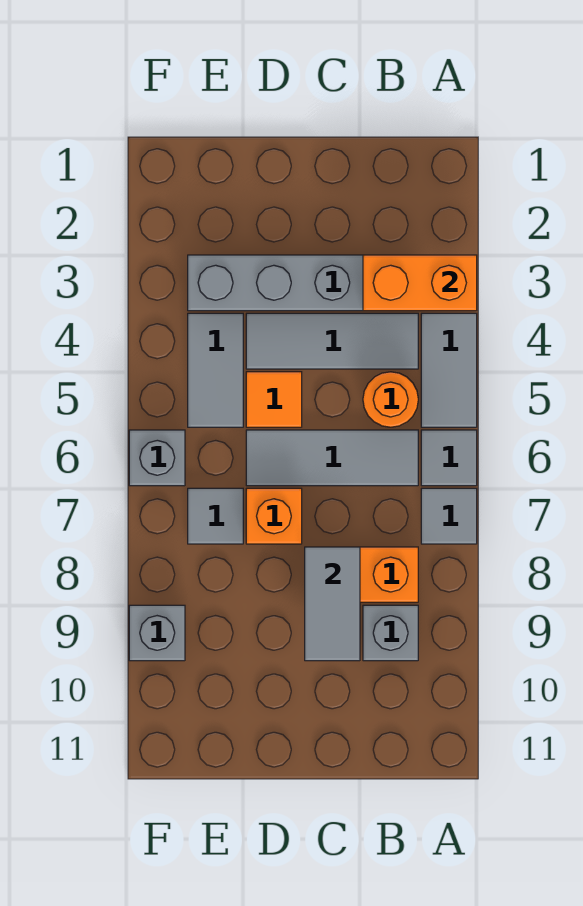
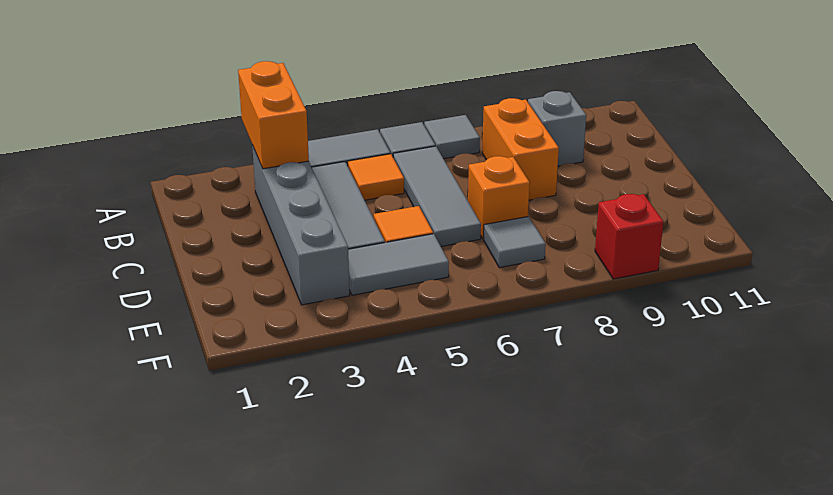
orange round brick B5 level 1 -> orange tile B5 level 1
grey tile C8:C9 level 2 -> none
grey brick F6 level 1 -> none
grey brick F9 level 1 -> red brick F9 level 1

